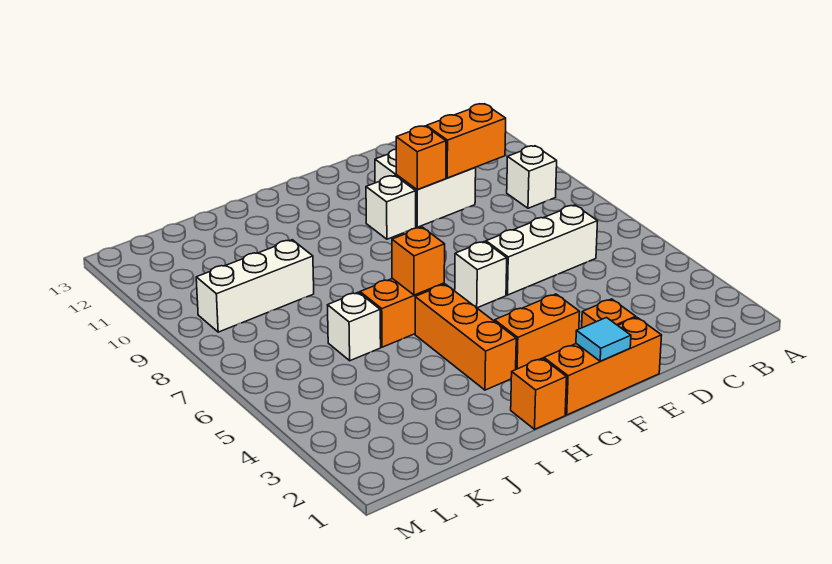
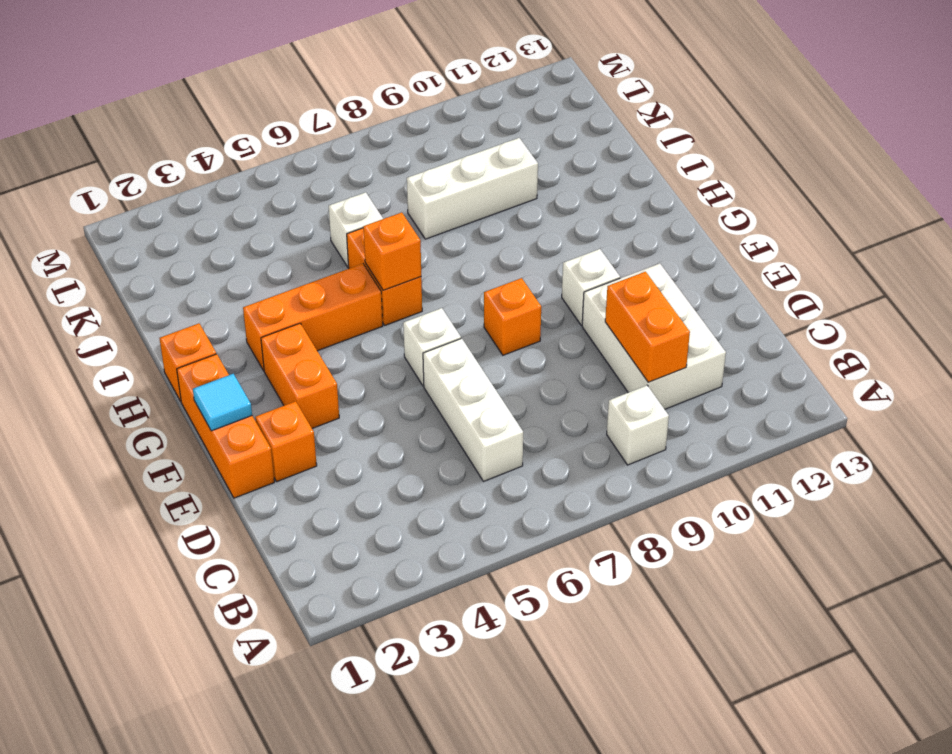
white brick D10:E11 level 1 -> white brick C10:E11 level 1
orange brick E10 level 2 -> orange brick F8 level 1
white brick J9:L9 level 1 -> white brick J8:J10 level 1

